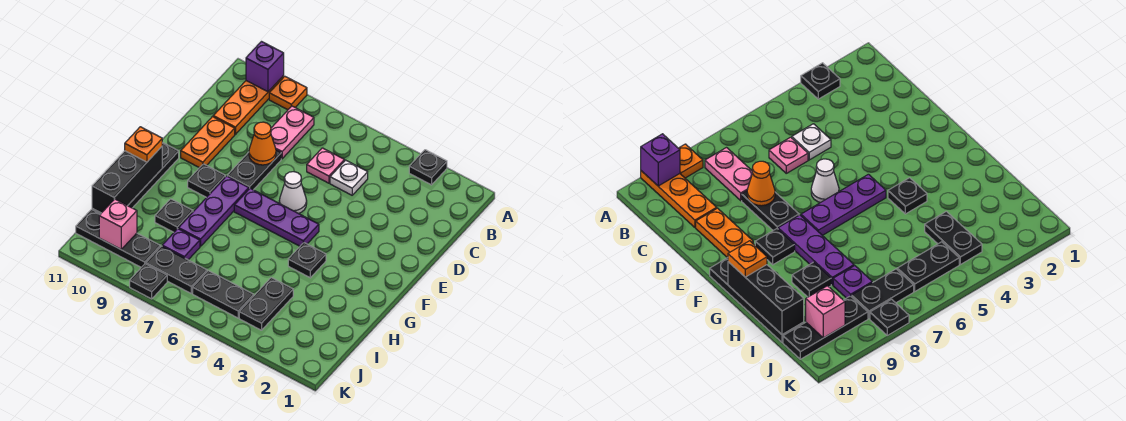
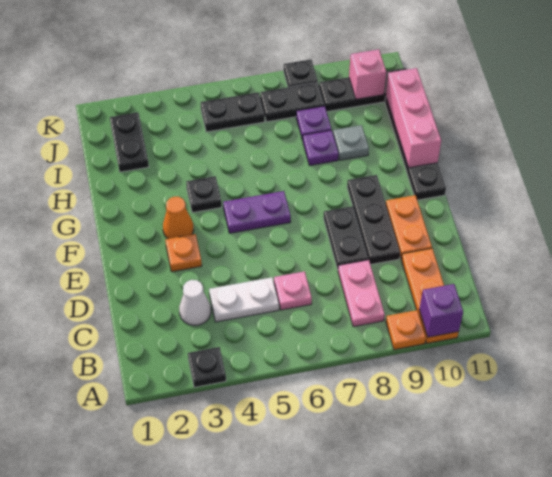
white plate C5 level 1 -> white plate C4:C5 level 1
orange cone D8 level 2 -> orange cone F3 level 1
white cone E6 level 1 -> white cone C3 level 1
purple plate F5:F7 level 1 -> purple plate F5:F6 level 1
purple plate F8:H8 level 1 -> purple plate H8 level 1
black plate F9 level 1 -> black plate D9:F9 level 1
black brick G11:I11 level 2 -> pink brick G11:I11 level 2
orange plate G11 level 3 -> orange plate E3 level 1
black plate H9 level 1 -> grey plate H9 level 1
black plate I4:J4 level 1 -> black plate I2:J2 level 1

